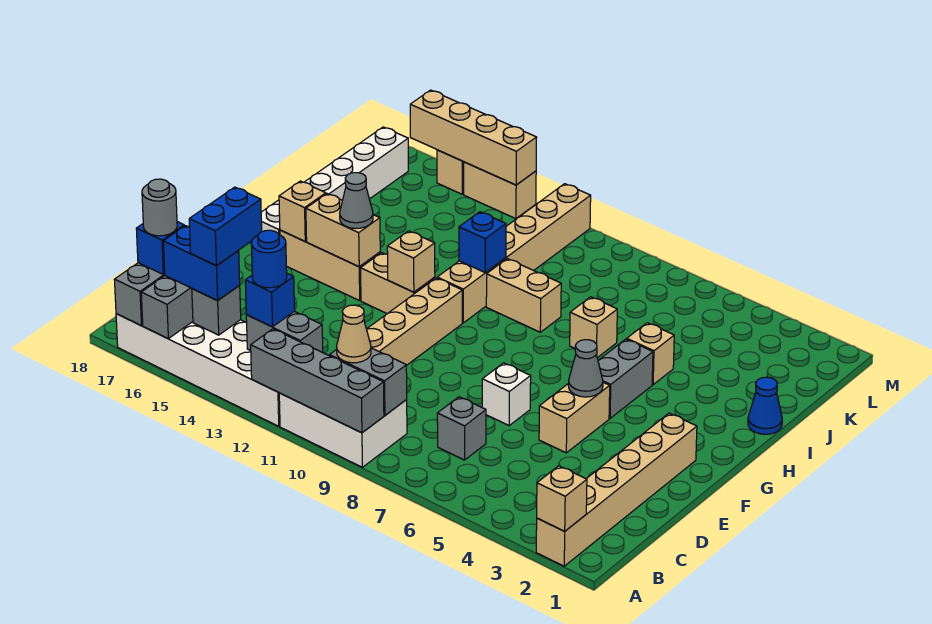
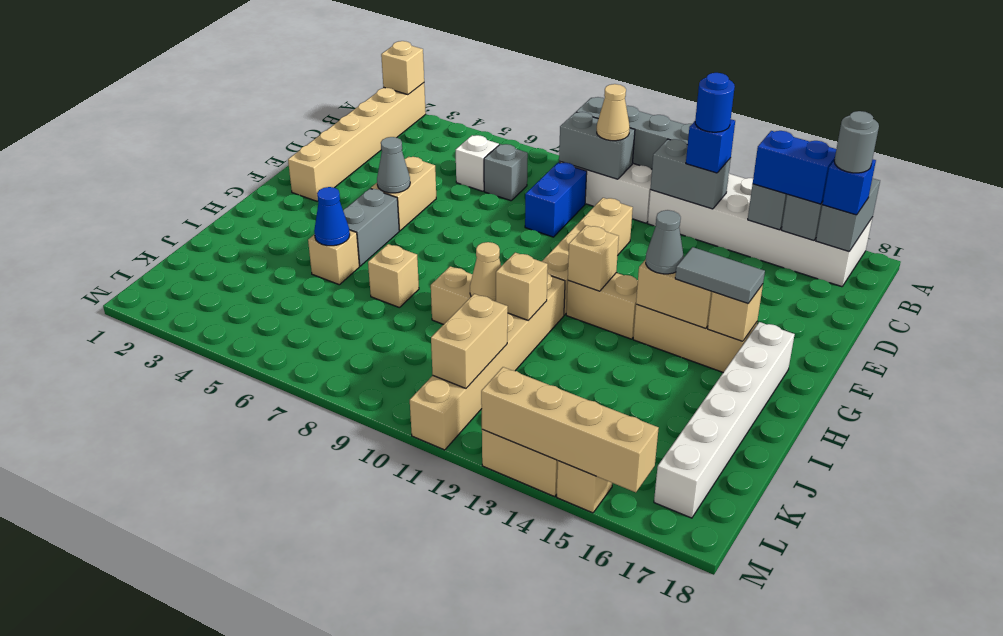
blue brick B15:C15 level 4 -> blue brick C9:D9 level 1
white brick E7 level 1 -> white brick C6 level 1
none -> grey tile G15:G16 level 3
blue cone I1 level 1 -> blue cone I5 level 2
none -> tan cone I10 level 2
blue brick I11 level 2 -> tan brick I11 level 2
none -> tan brick K11:L11 level 2

